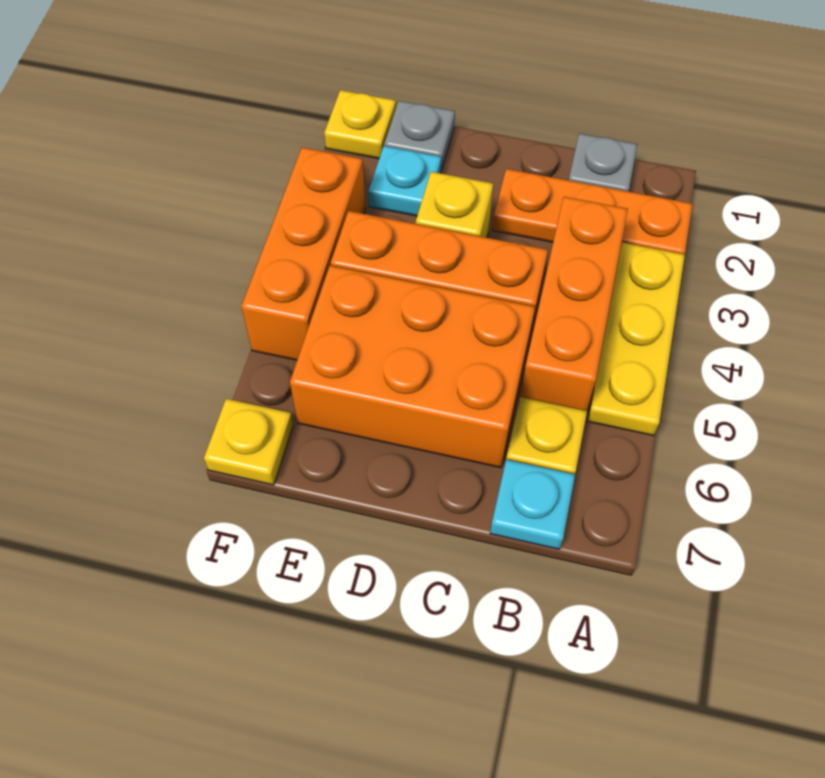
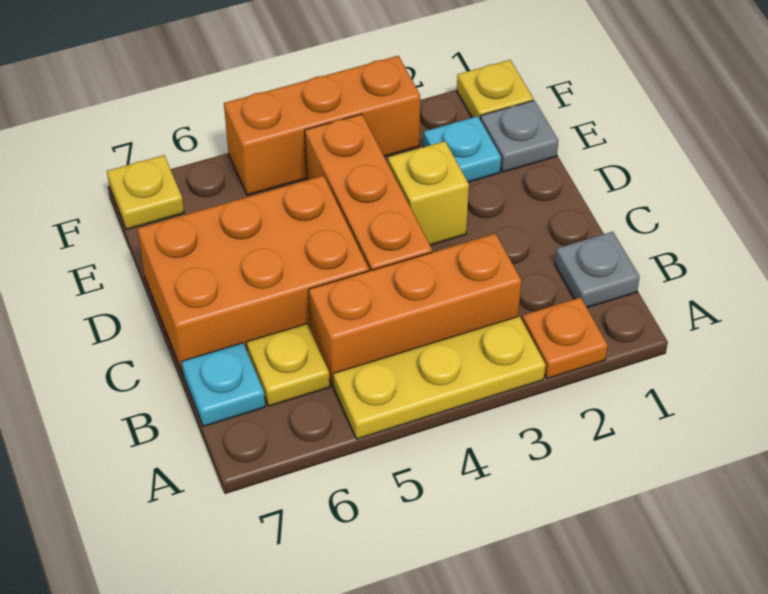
orange plate A2:C2 level 1 -> orange plate A2 level 1
orange brick C5:E6 level 1 -> orange brick C5:D7 level 1

